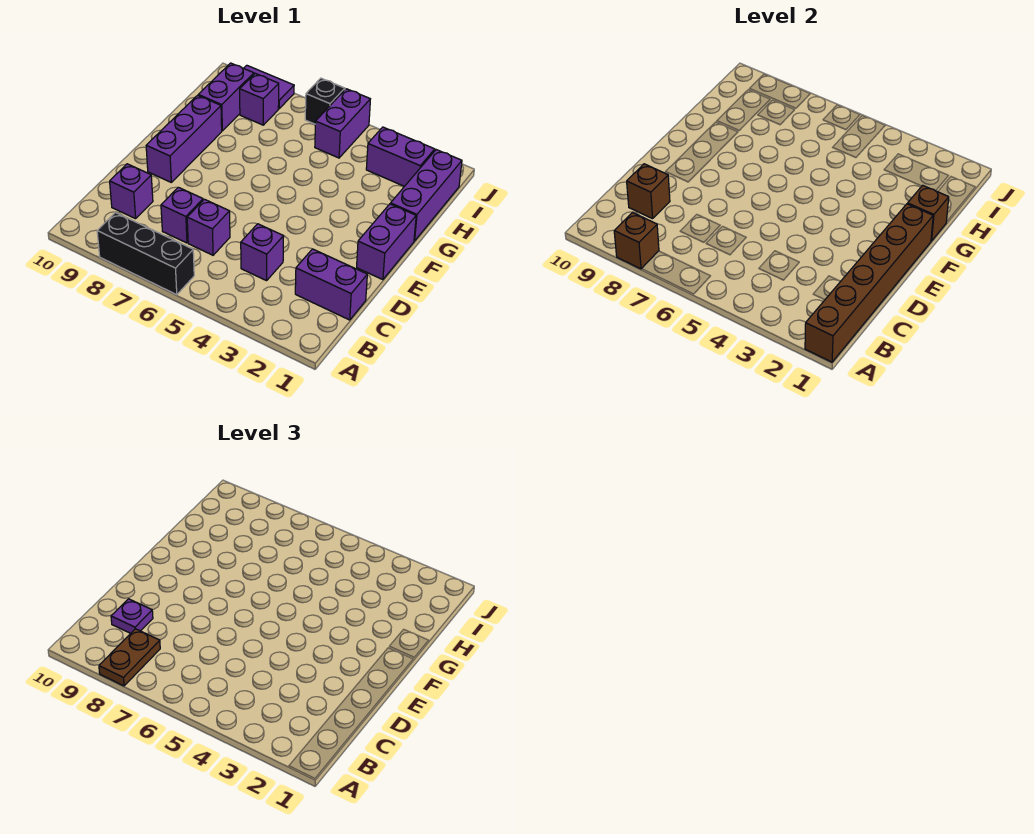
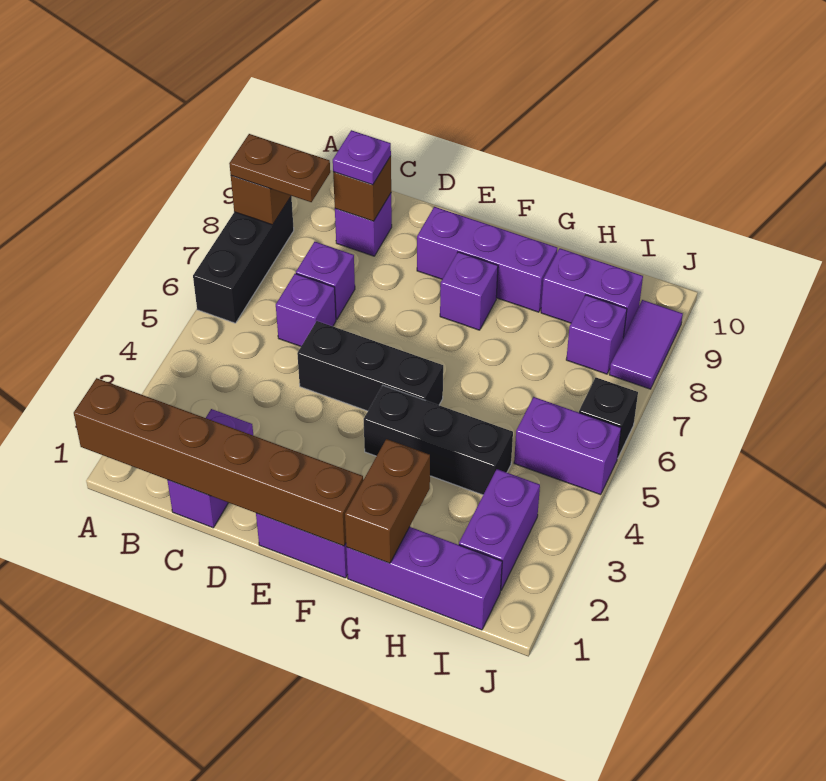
purple brick C4 level 1 -> purple brick F8 level 1
none -> black brick D5:F5 level 1
none -> black brick F4:H4 level 1
brown brick G1 level 2 -> brown brick G1:G2 level 2

